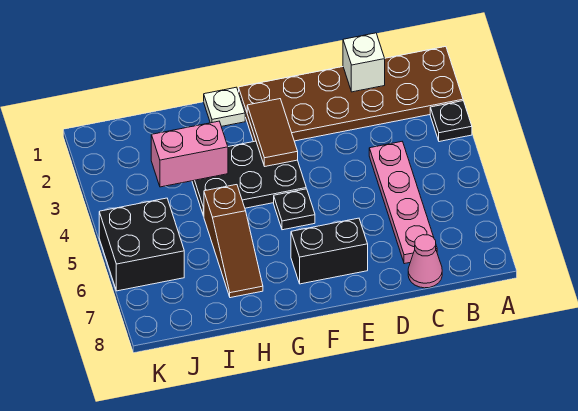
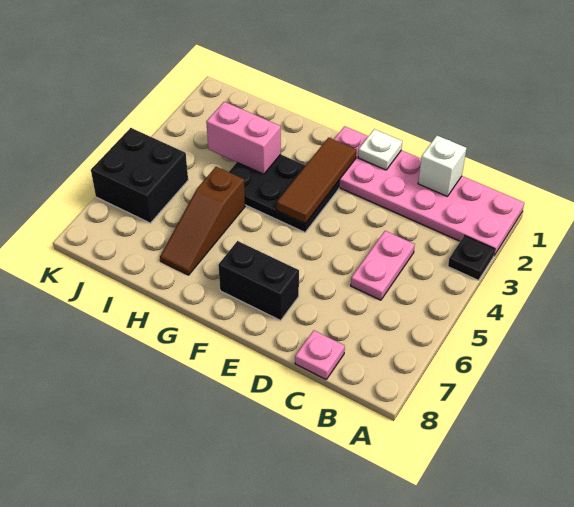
brown plate A1:F2 level 1 -> pink plate A1:F2 level 1
pink plate C4:C7 level 1 -> pink plate C4:C5 level 1
pink cone C8 level 1 -> pink plate C8 level 1
brown tile F2:F3 level 2 -> brown tile F2:F4 level 2
black plate F5 level 1 -> none
white plate G1 level 1 -> white plate E1 level 2

